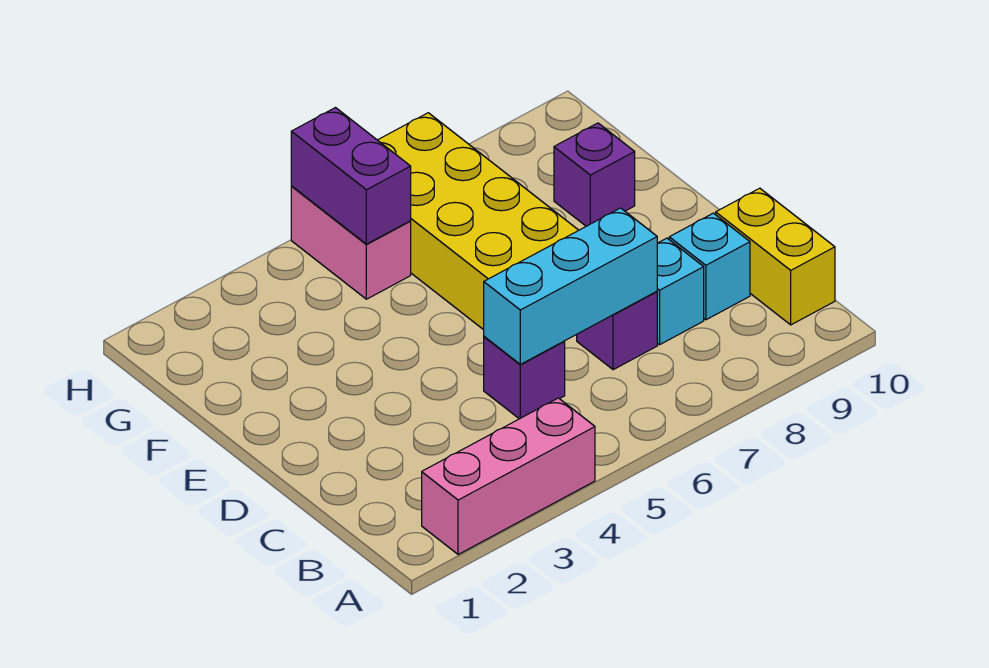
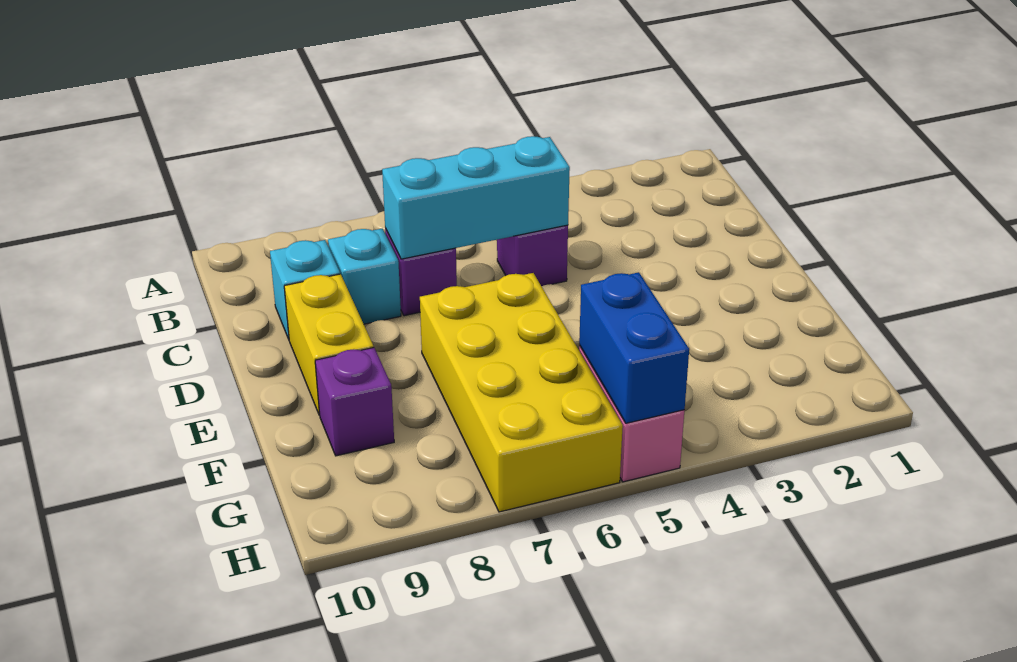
pink brick A2:A4 level 1 -> none
yellow brick B10:C10 level 1 -> yellow brick D9:E9 level 1
purple brick G5:H5 level 2 -> blue brick G5:H5 level 2

